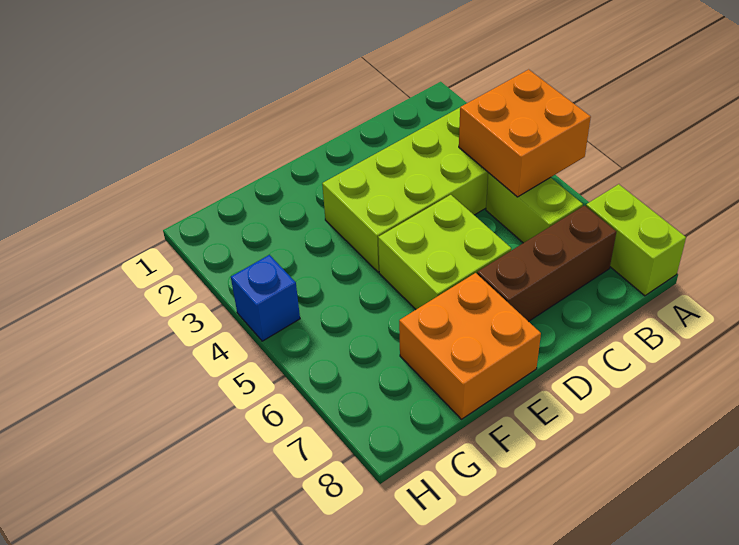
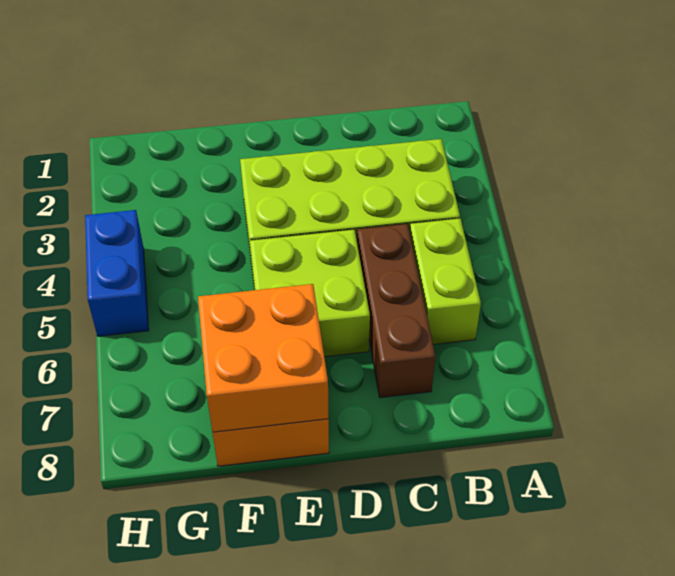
orange brick A4:B5 level 2 -> orange brick E7:F8 level 2
lime brick A7:A8 level 1 -> none
brown brick B7:D7 level 1 -> brown brick C5:C7 level 1
blue brick H4 level 1 -> blue brick H4:H5 level 1

